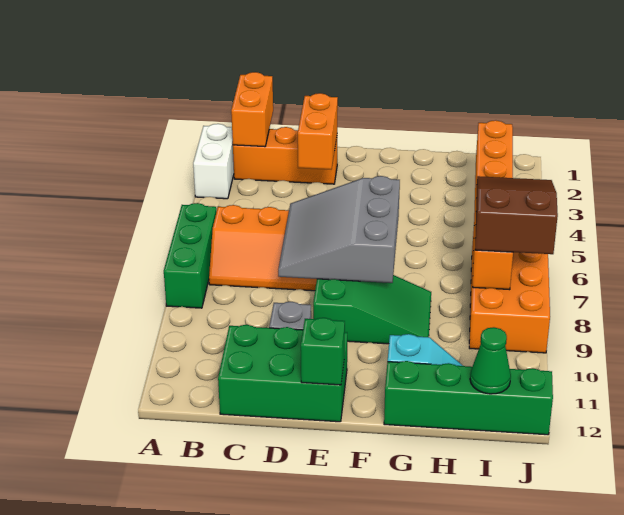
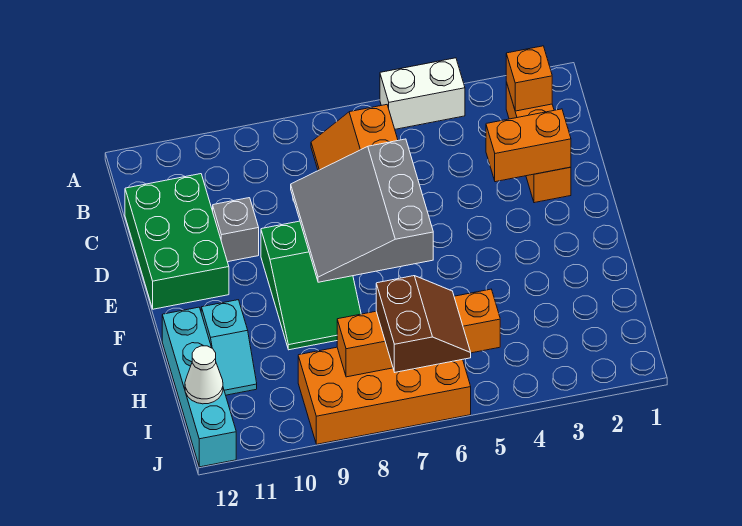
white brick A2:A3 level 1 -> white brick A4:A5 level 1
green brick A6:A8 level 1 -> none
orange brick B1:B2 level 2 -> orange brick B2 level 2
grey slope D6:F8 level 2 top F -> grey slope D6:F8 level 2 top 6
green brick E12 level 2 -> none
green brick G12:J12 level 1 -> cyan brick G12:J12 level 1
orange brick I3:I8 level 2 -> orange brick I5:I8 level 2
brown slope I6:J8 level 3 top 8 -> brown slope I6:J7 level 3 top 7
green cone I12 level 2 -> white cone I12 level 2

